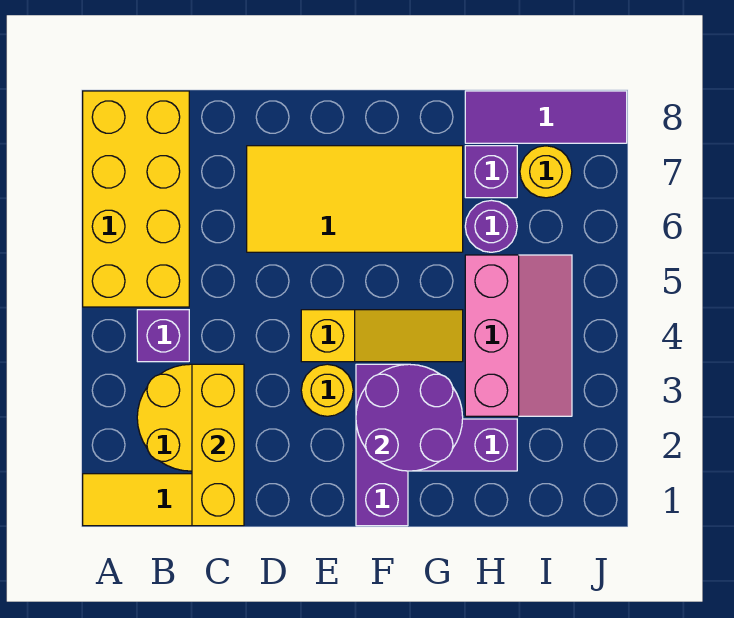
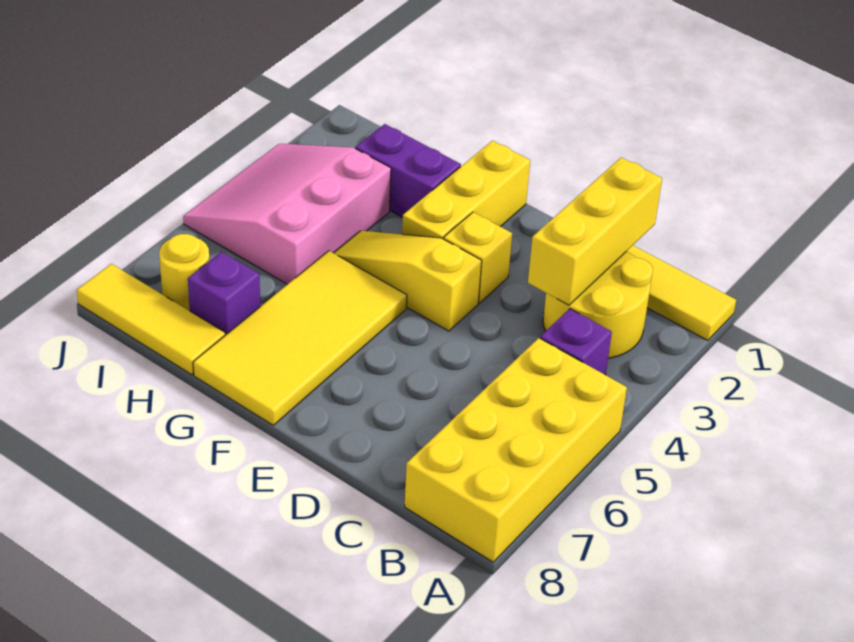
yellow tile D6:G7 level 1 -> yellow tile F5:G8 level 1
yellow round brick E3 level 1 -> yellow brick E3 level 1
purple brick F1:F3 level 1 -> yellow brick F1:F3 level 1
purple round brick F2:G3 level 2 -> none
pink slope H3:I5 level 1 top H -> pink slope H3:J5 level 1 top H
purple round brick H6 level 1 -> none
purple tile H8:J8 level 1 -> yellow tile H8:J8 level 1

